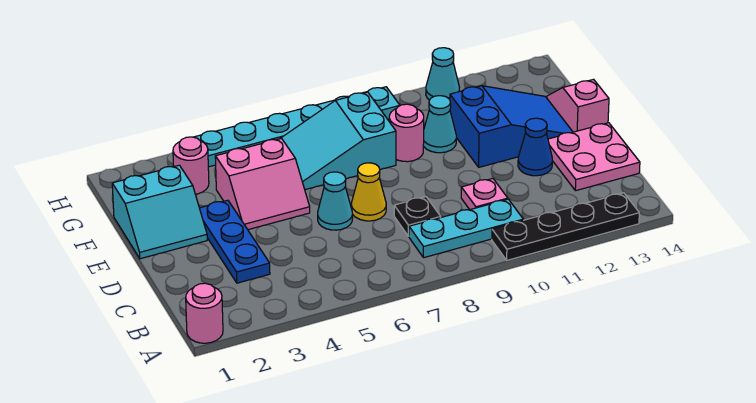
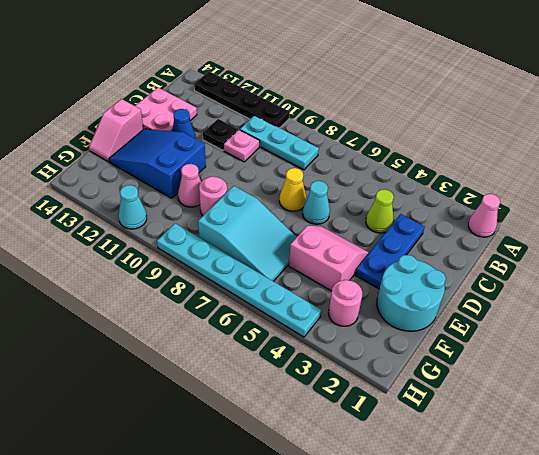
pink round brick A1 level 1 -> pink cone A1 level 1
none -> lime cone C4 level 1
black plate C8 level 1 -> black plate C11 level 1
cyan slope E1:F2 level 1 top F -> cyan round brick E1:F2 level 1
cyan cone F10 level 1 -> pink cone F10 level 1

